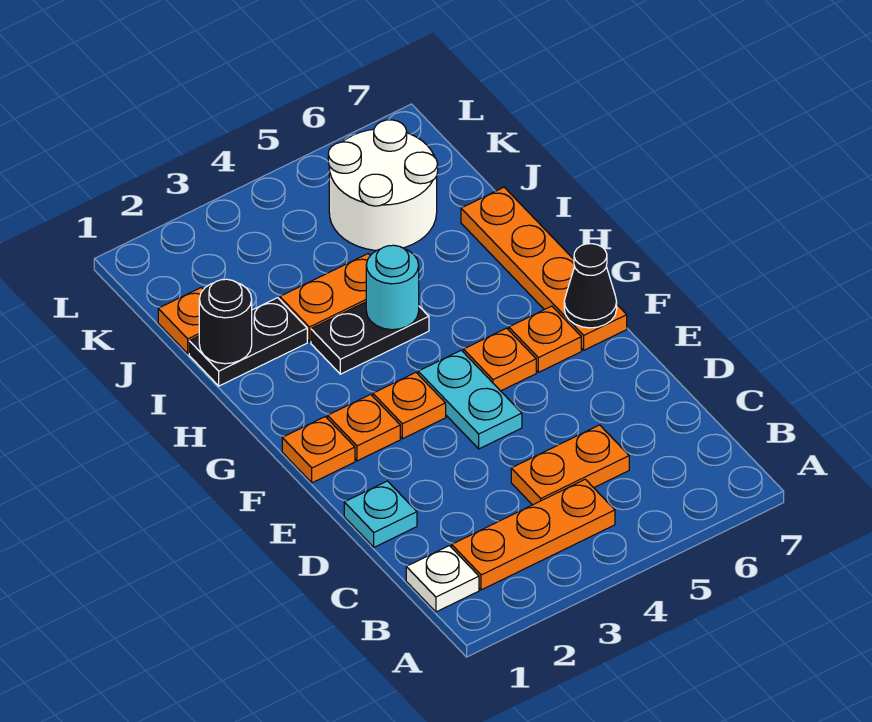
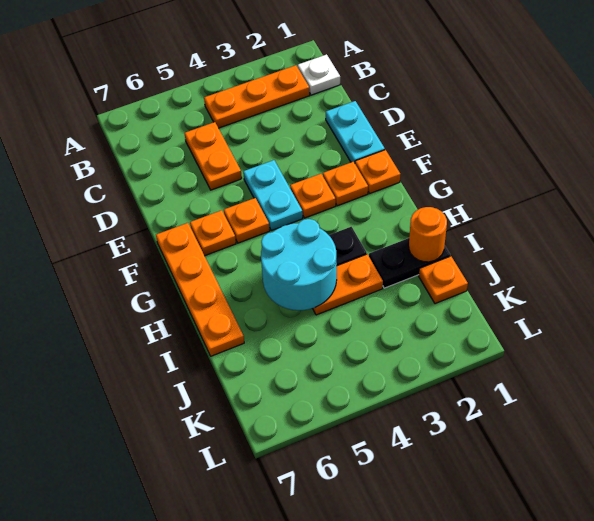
orange plate C4:C5 level 1 -> orange plate C5:D5 level 1
cyan plate D1 level 1 -> cyan plate D1:E1 level 1
black cone F7 level 2 -> none
cyan round brick H4 level 2 -> cyan round brick H4:I5 level 2
black round brick I1 level 2 -> orange round brick I1 level 2
white round brick J5:K6 level 1 -> none

